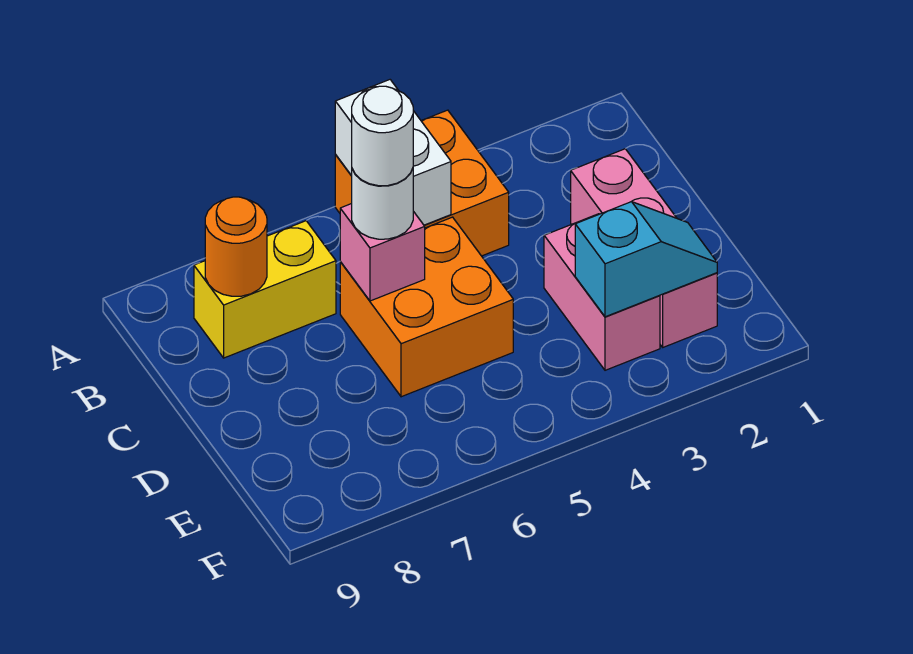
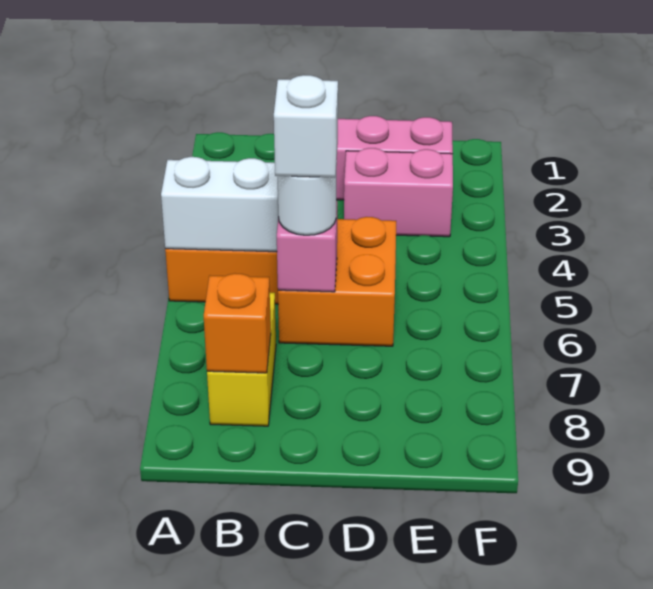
orange round brick B8 level 2 -> orange brick B8 level 2
white round brick C6 level 4 -> white brick C6 level 4
cyan slope E2:E3 level 2 top 3 -> none

